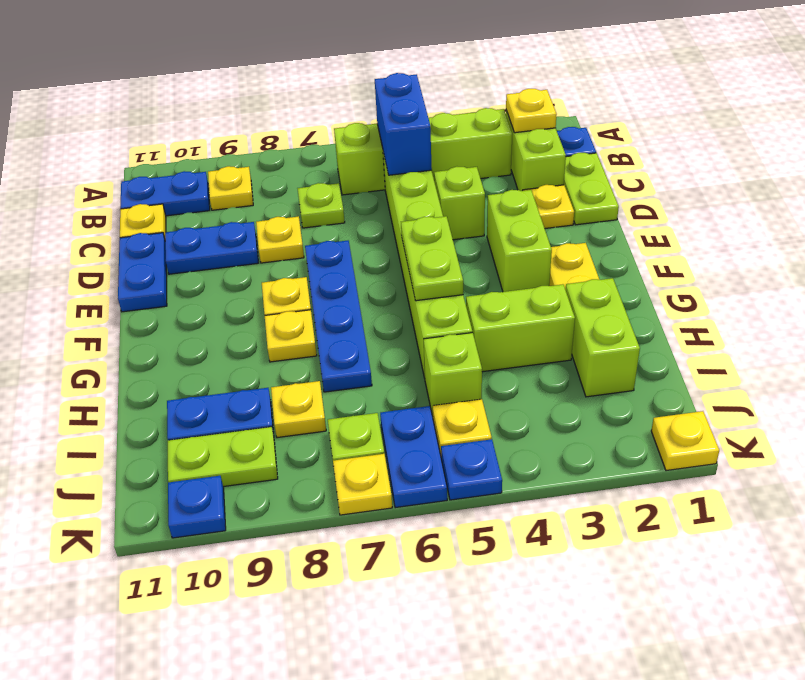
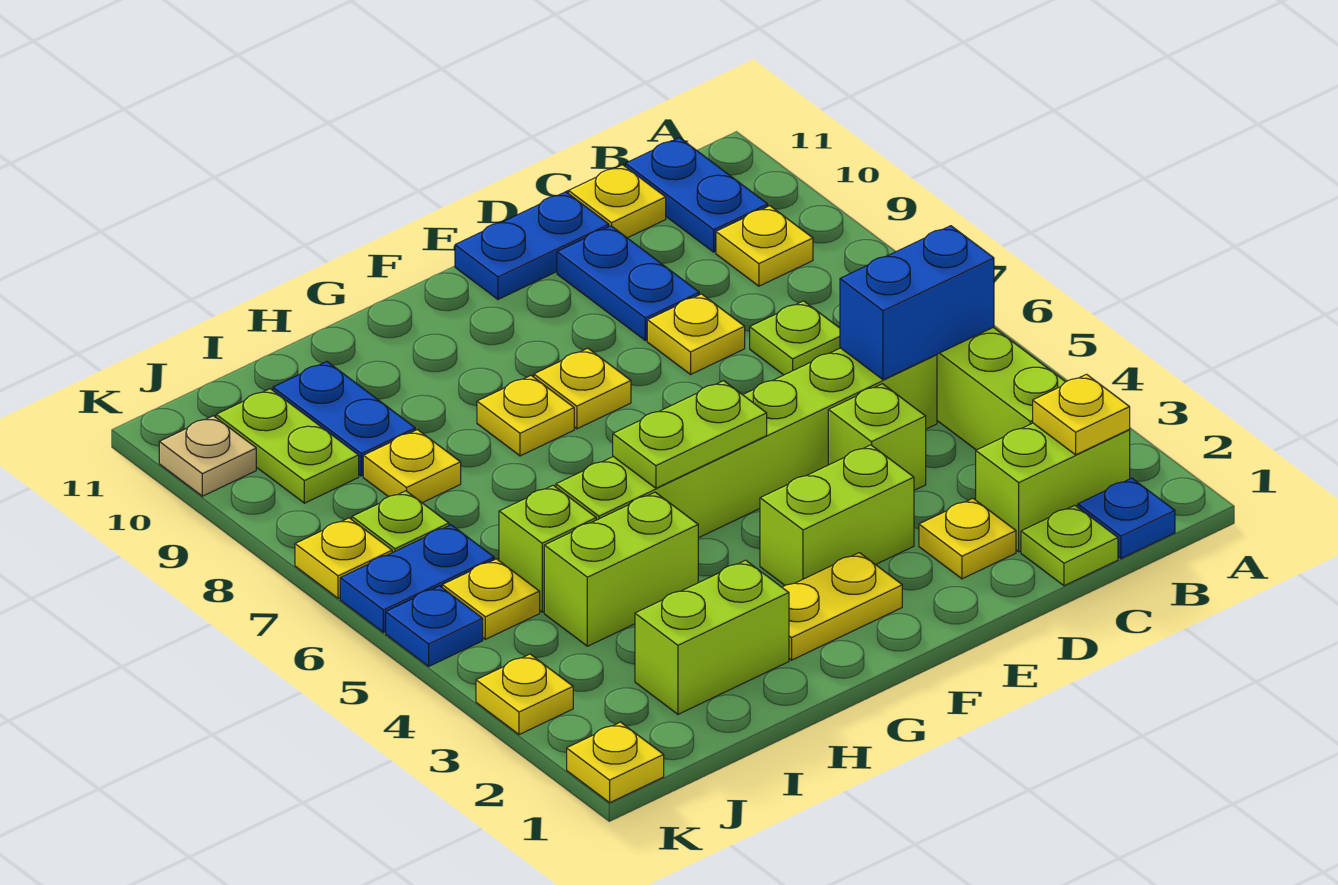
lime plate C1:D1 level 1 -> lime plate C1 level 1
blue plate E7:H7 level 1 -> none
lime brick H3:H4 level 1 -> lime brick H4:I4 level 1
none -> yellow plate K3 level 1
blue plate K10 level 1 -> tan plate K10 level 1

